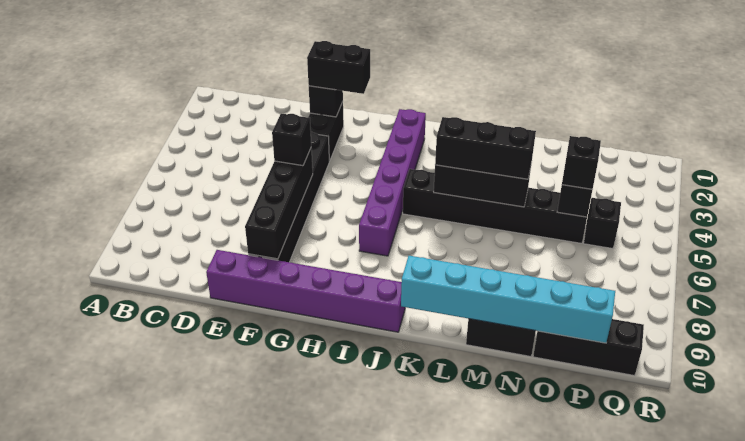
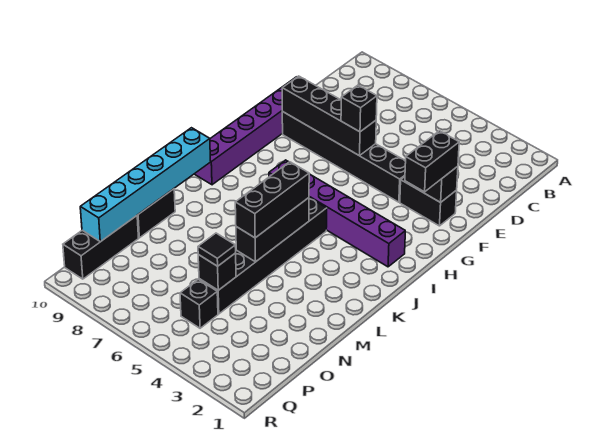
black brick O5 level 3 -> black tile O5 level 3

